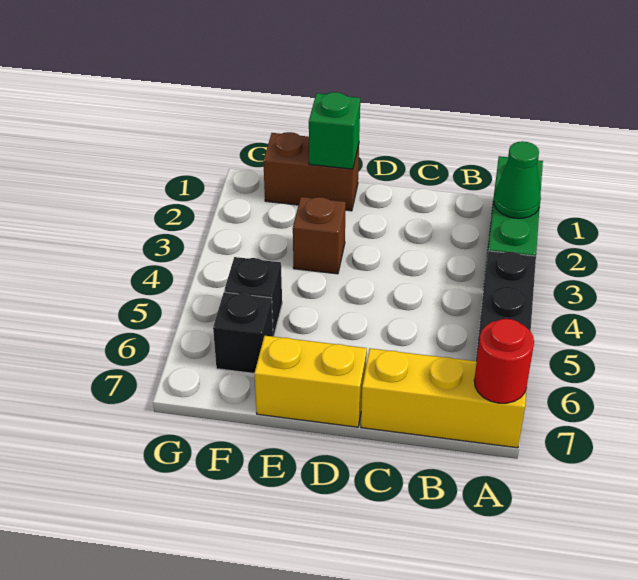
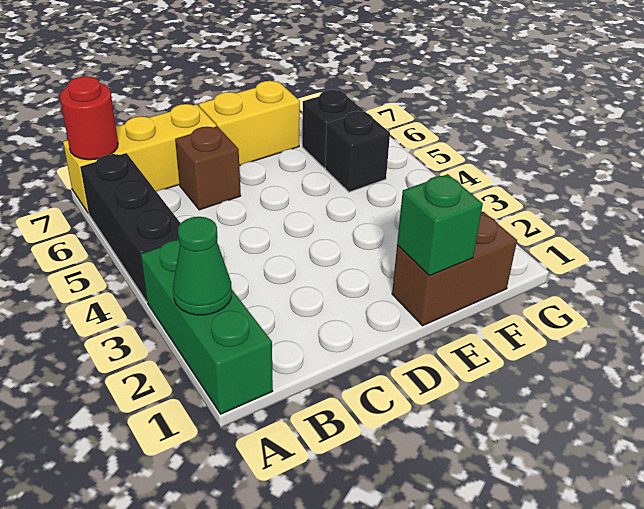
brown brick E3 level 1 -> brown brick C6 level 1

